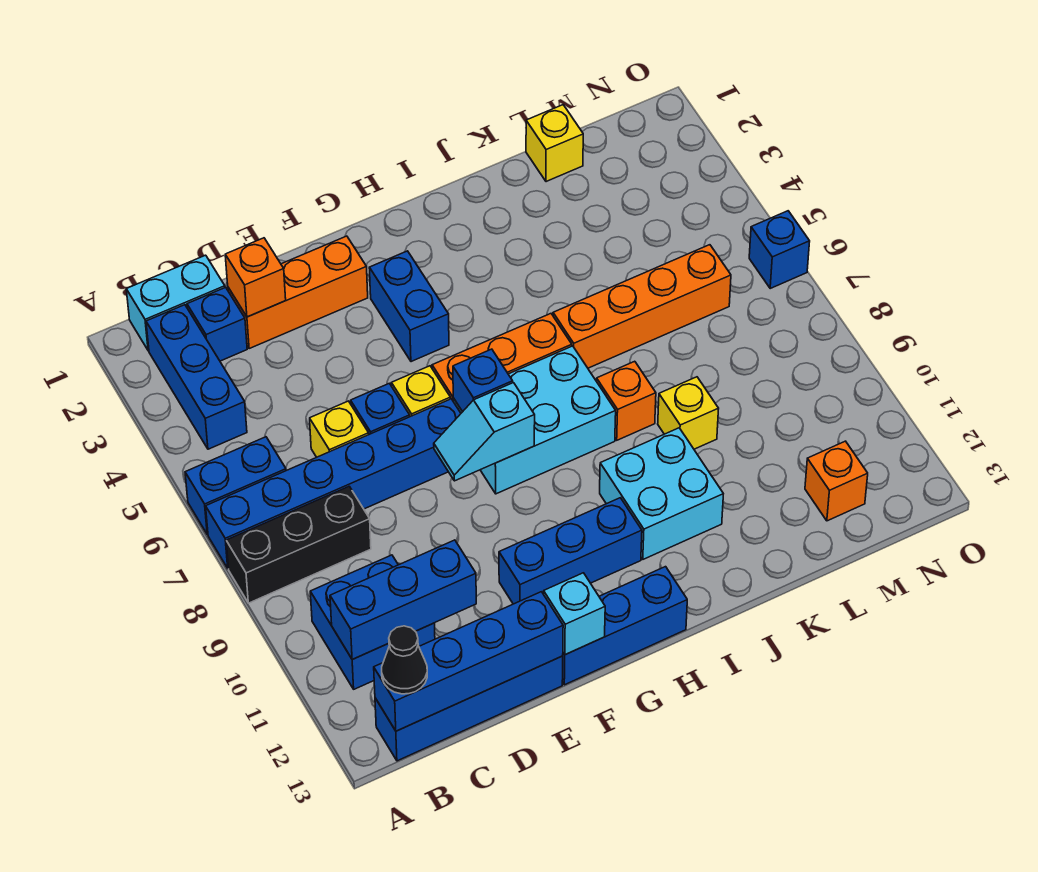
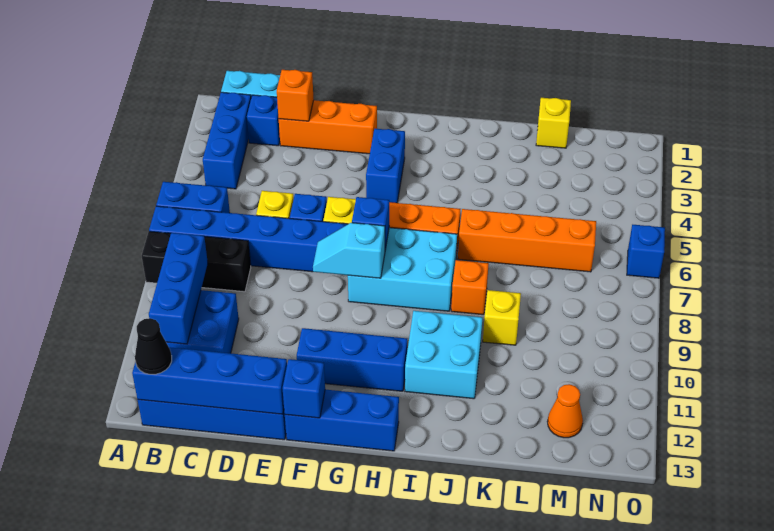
blue brick B11:D11 level 2 -> blue brick B9:B11 level 2
cyan brick F13 level 2 -> blue brick F13 level 2
orange brick M12 level 1 -> orange cone M12 level 1

